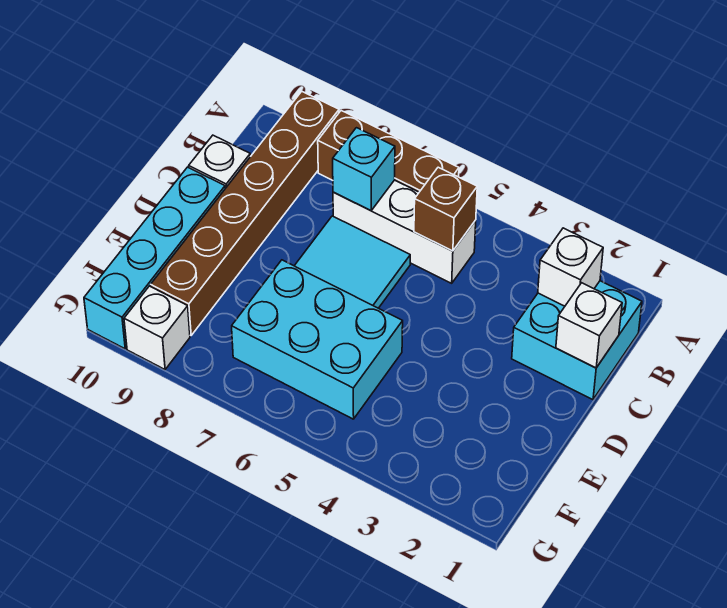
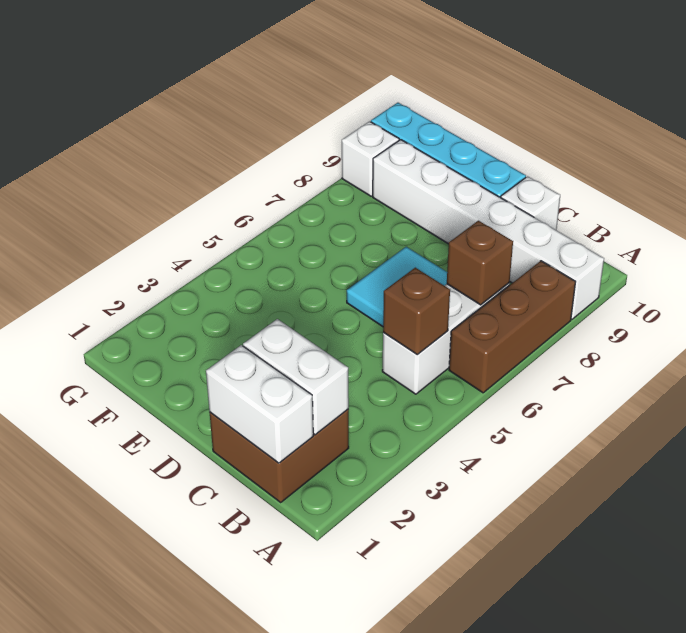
brown brick A9:F9 level 1 -> white brick A9:F9 level 1
cyan brick B1:C2 level 1 -> brown brick B1:C2 level 1
white brick B2 level 2 -> white brick B2:C2 level 2
cyan brick B7 level 2 -> brown brick B7 level 2
white brick C1 level 2 -> white brick B1:C1 level 2
cyan brick E5:F7 level 1 -> none

